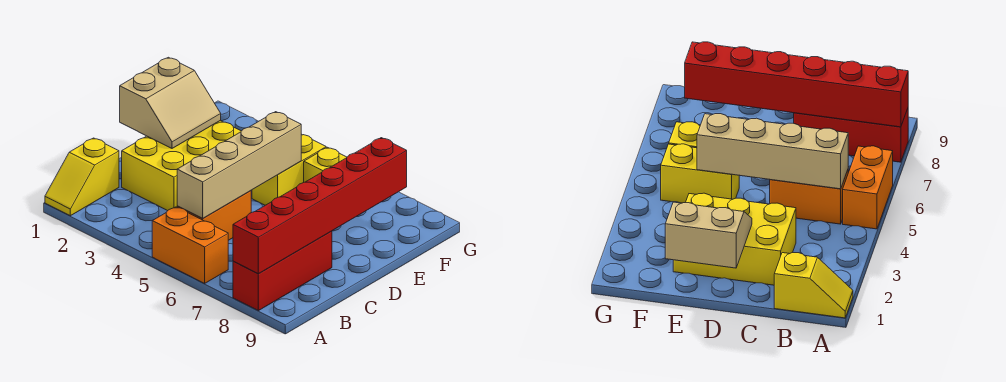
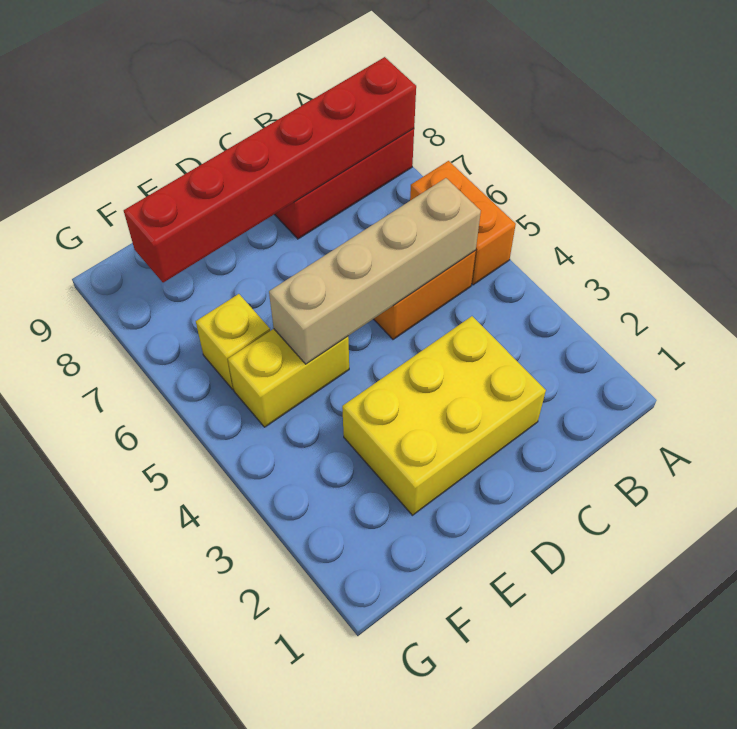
yellow slope A1:B1 level 1 top B -> none
tan slope D1:E2 level 2 top 1 -> none

